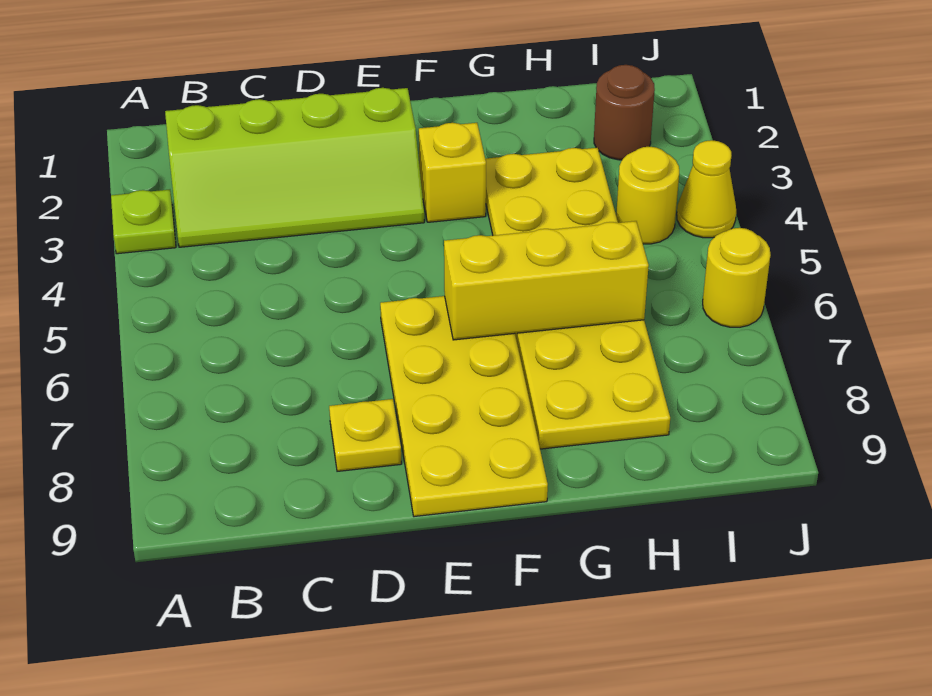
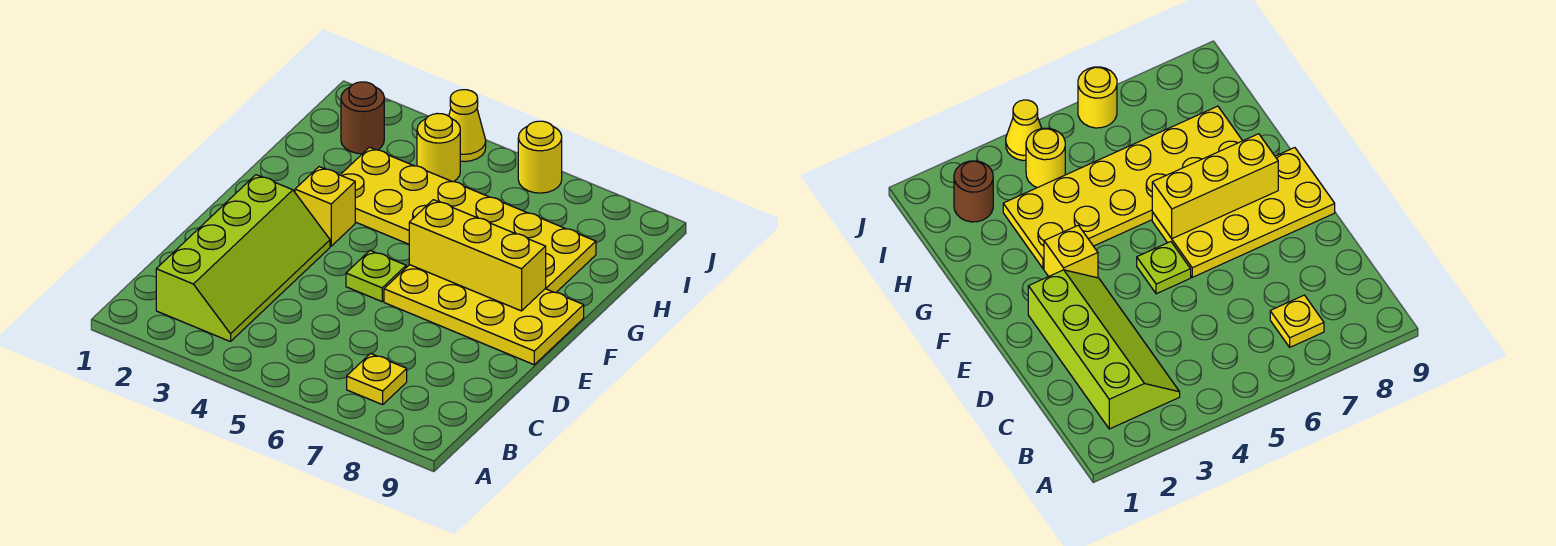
lime plate A3 level 1 -> lime plate E5 level 1
yellow plate D8 level 1 -> yellow plate B7 level 1
yellow brick F6:H6 level 2 -> yellow brick F6:F8 level 2

